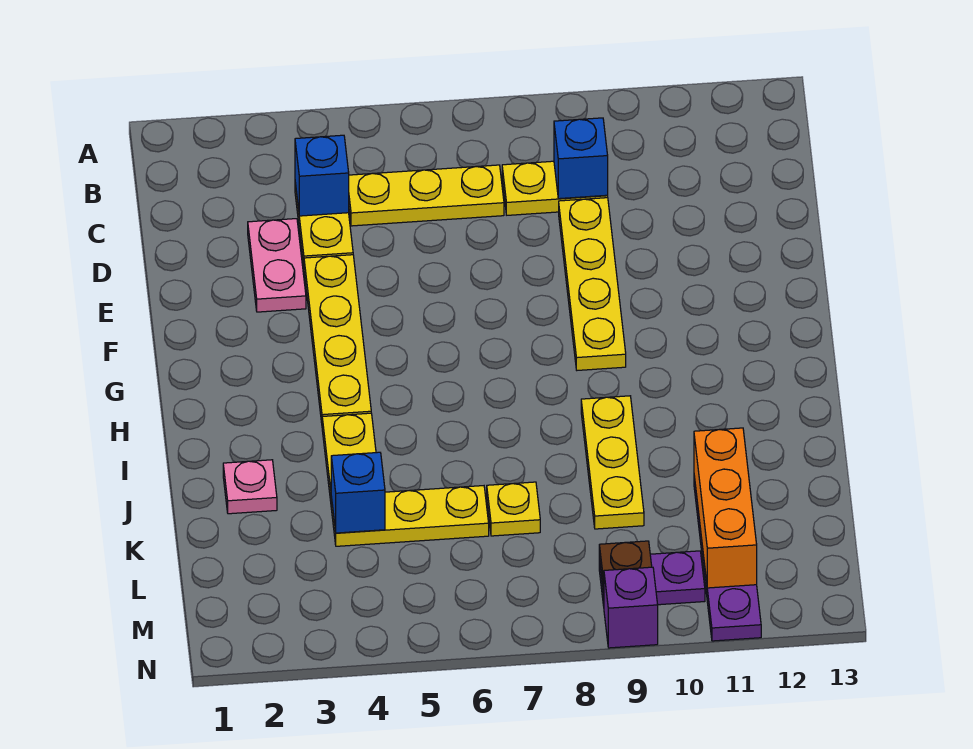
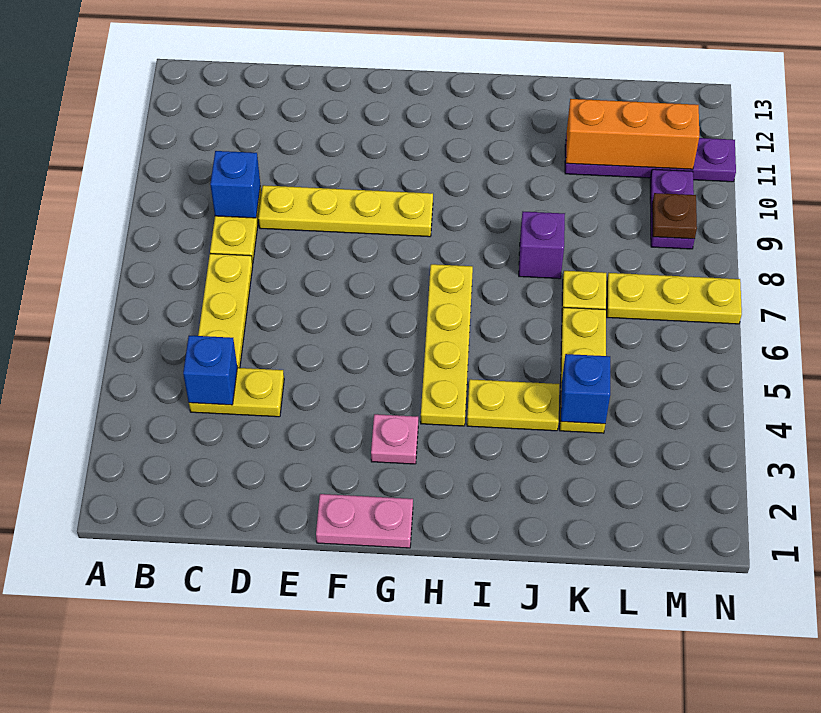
pink plate D3:E3 level 1 -> pink plate F1:G1 level 1
yellow plate E4:H4 level 1 -> yellow plate H4:H7 level 1
yellow plate I9:K9 level 1 -> yellow plate L7:N7 level 1
pink plate J2 level 1 -> pink plate G3 level 1
purple brick N9 level 1 -> purple brick J8 level 1

